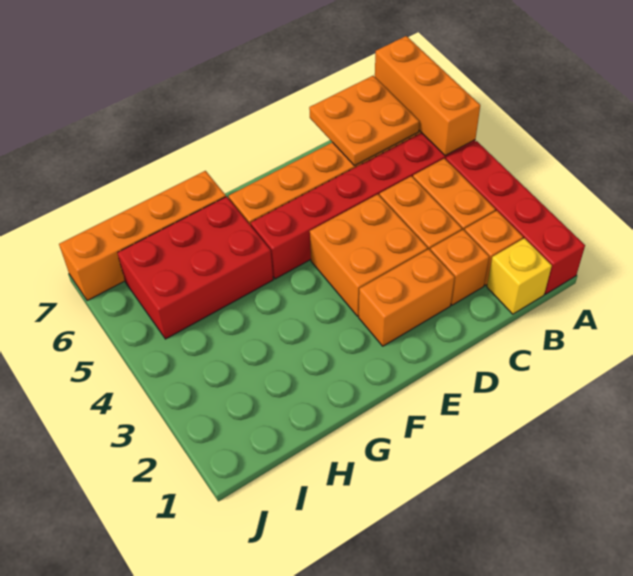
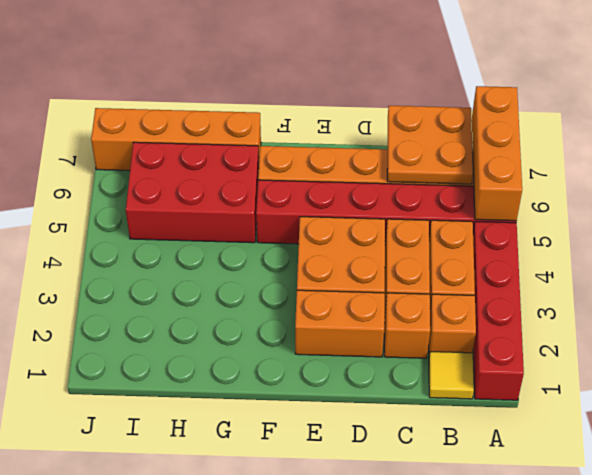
yellow brick B1 level 1 -> yellow tile B1 level 1

